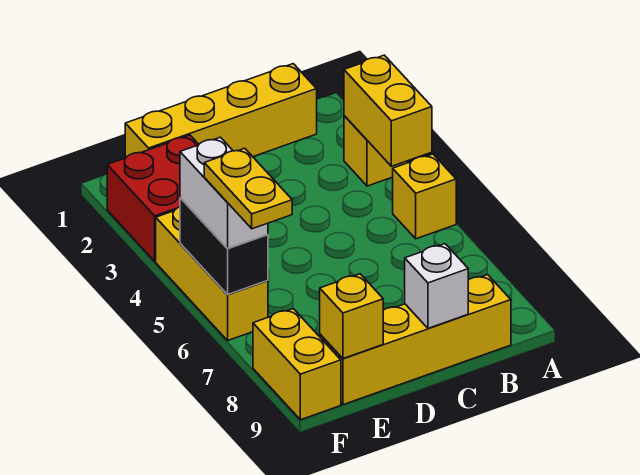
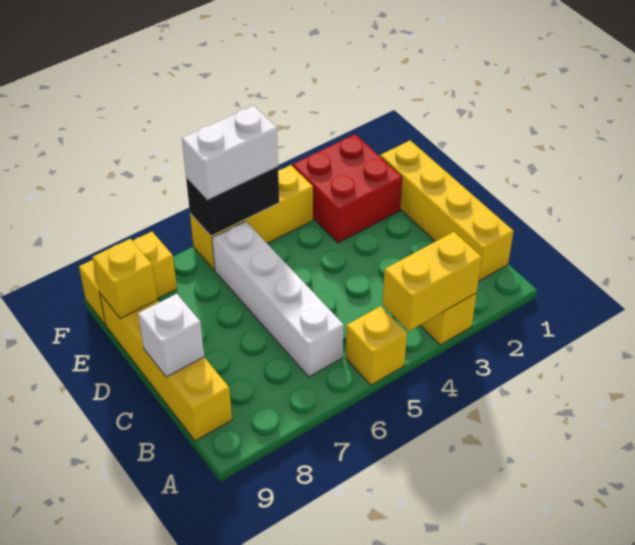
none -> white brick B6:E6 level 1
yellow plate F6:F7 level 4 -> none

